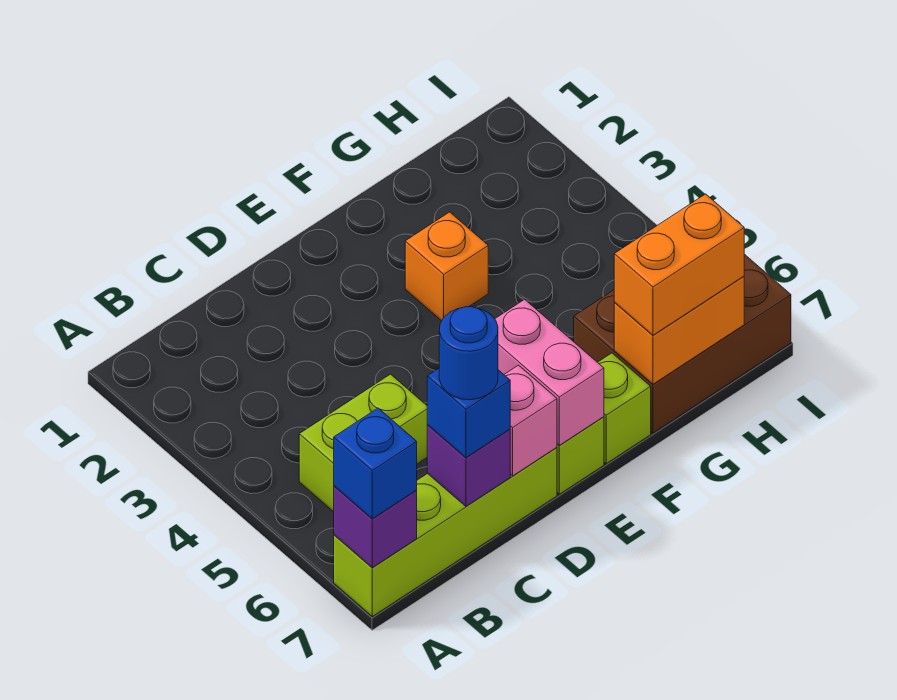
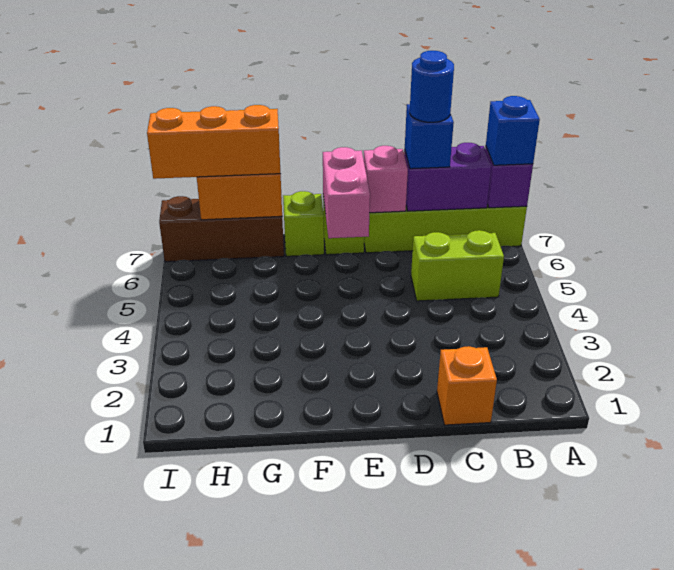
purple brick C7 level 2 -> purple brick B7:C7 level 2
orange brick F3 level 1 -> orange brick C1 level 1
brown brick G6:I7 level 1 -> brown brick G7:I7 level 1
orange brick G7:H7 level 3 -> orange brick G7:I7 level 3

